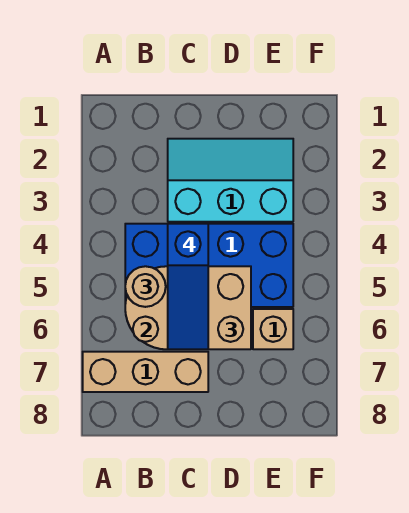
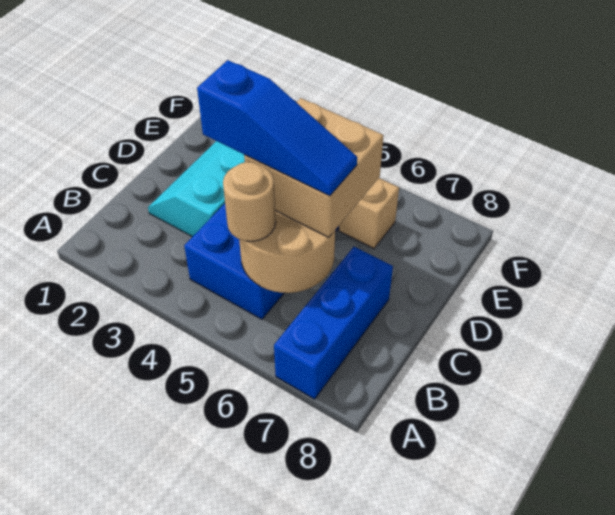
tan brick A7:C7 level 1 -> blue brick A7:C7 level 1

